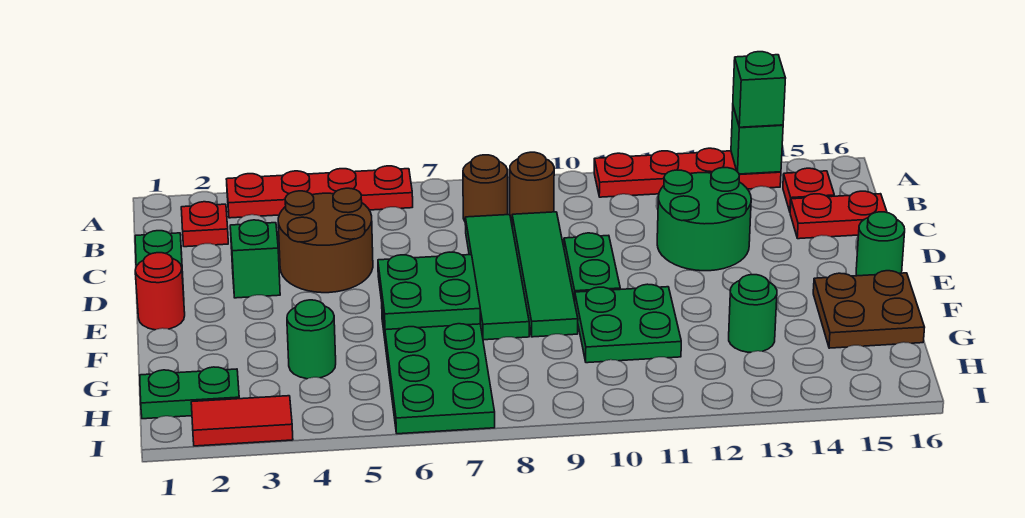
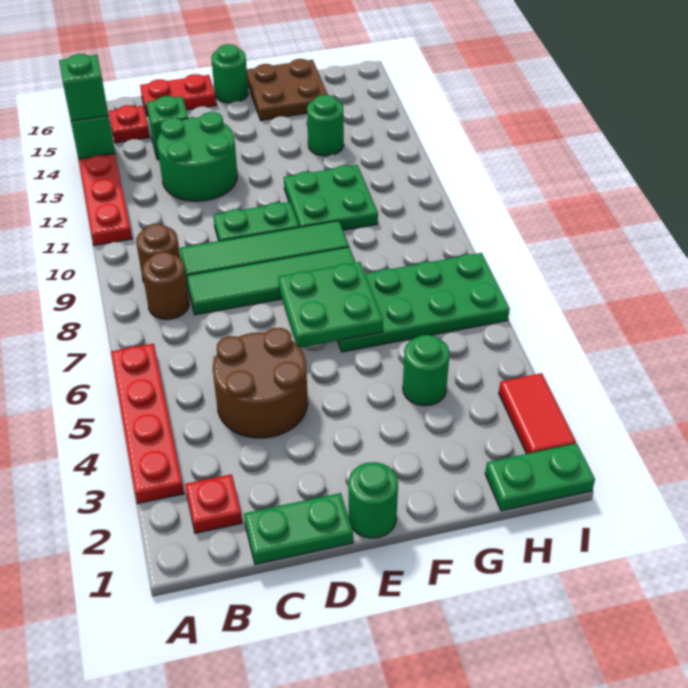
red plate C15:C16 level 1 -> red plate C16:D16 level 1
green brick D3 level 1 -> green brick C14 level 1
red round brick E1 level 1 -> green round brick E1 level 1
green plate H1:H2 level 1 -> green plate H1:I1 level 1

